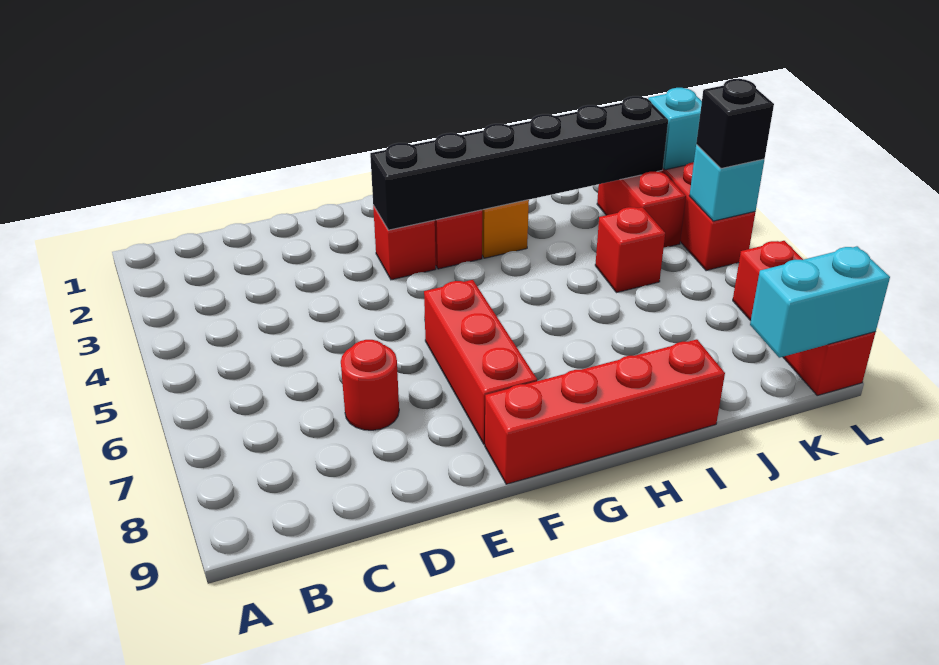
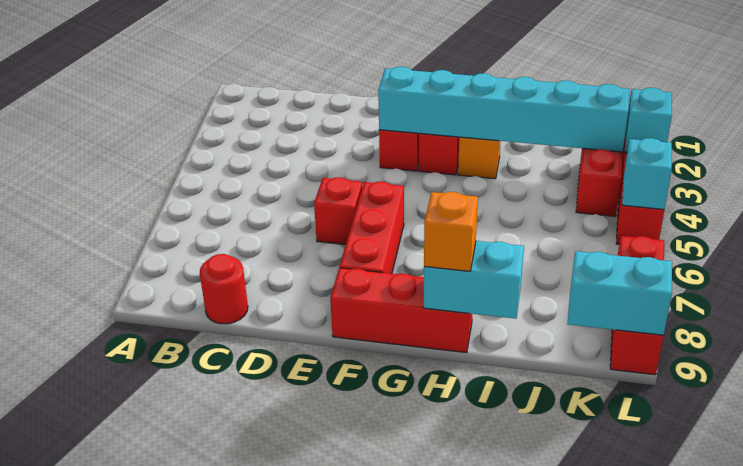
red round brick D7 level 1 -> red round brick C9 level 1
black brick F3:K3 level 2 -> cyan brick F3:K3 level 2
red brick F9:I9 level 1 -> red brick F9:H9 level 1
none -> cyan brick H9:I9 level 2
none -> orange brick H9 level 3
red brick J5 level 1 -> red brick E6 level 1
black brick L5 level 3 -> none

